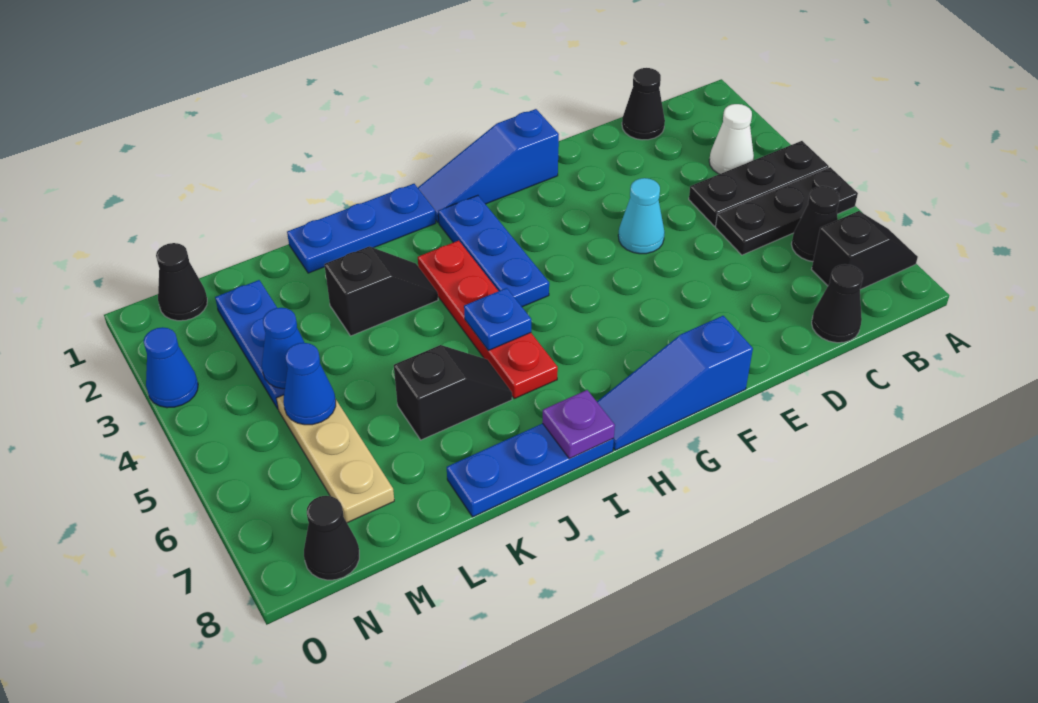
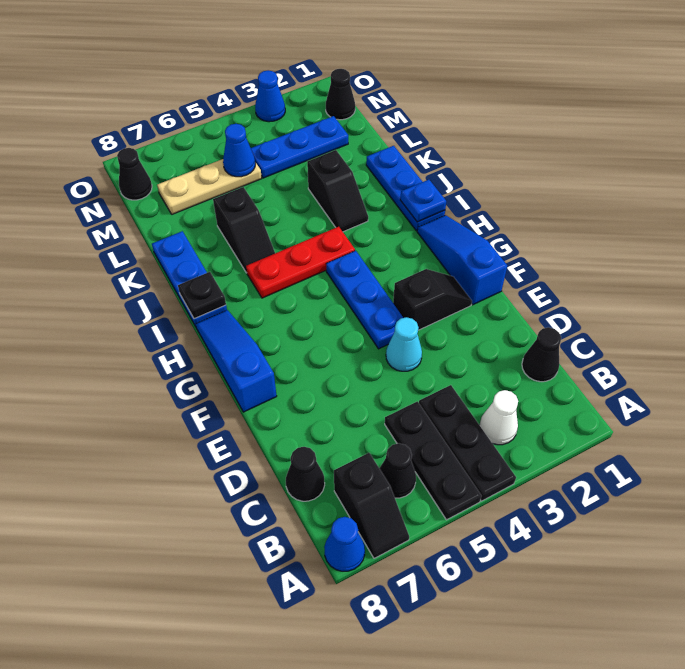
none -> black slope F2:F3 level 1 top 3
blue plate H2:H4 level 1 -> blue plate F4:H4 level 1
red plate I3:I6 level 1 -> red plate I4:I6 level 1
blue plate I5 level 2 -> blue plate I1 level 2
purple plate I8 level 2 -> black plate I8 level 2
blue cone M4 level 2 -> blue cone A8 level 1

